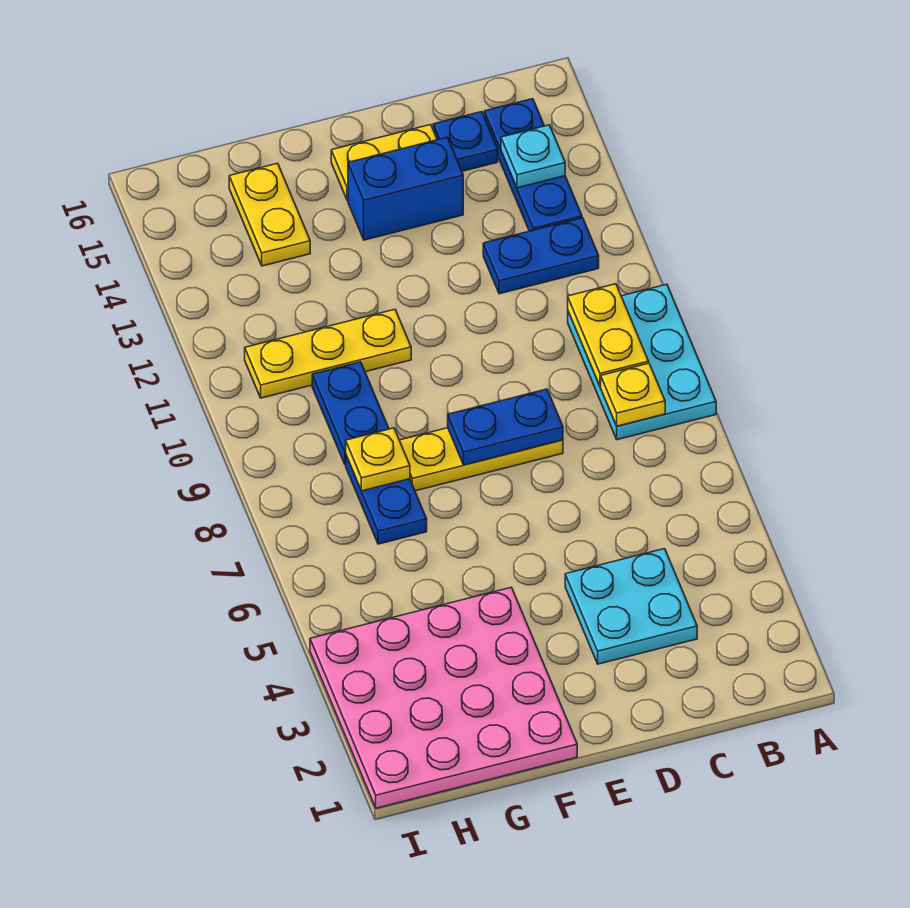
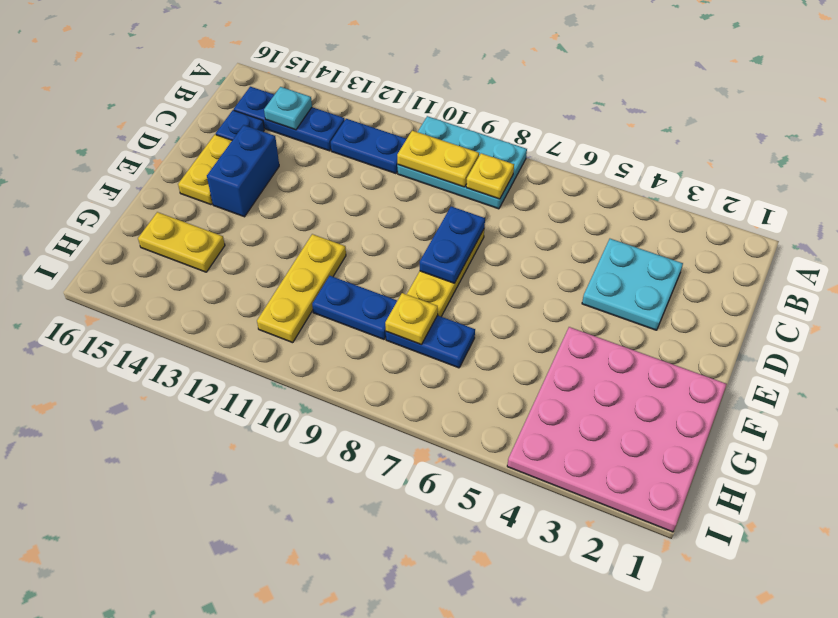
blue plate B12:C12 level 1 -> blue plate B11:B12 level 1

